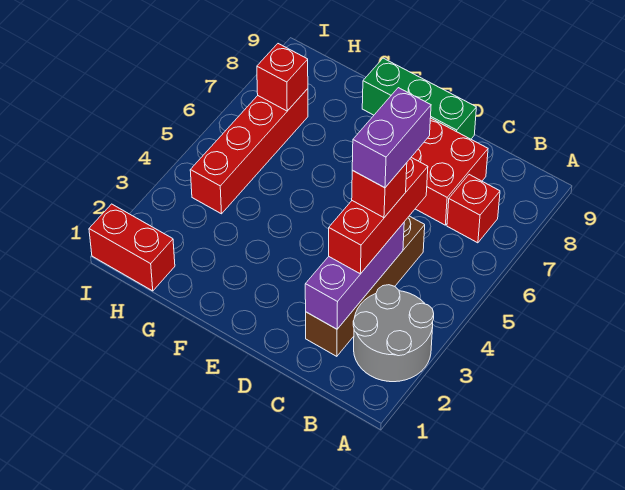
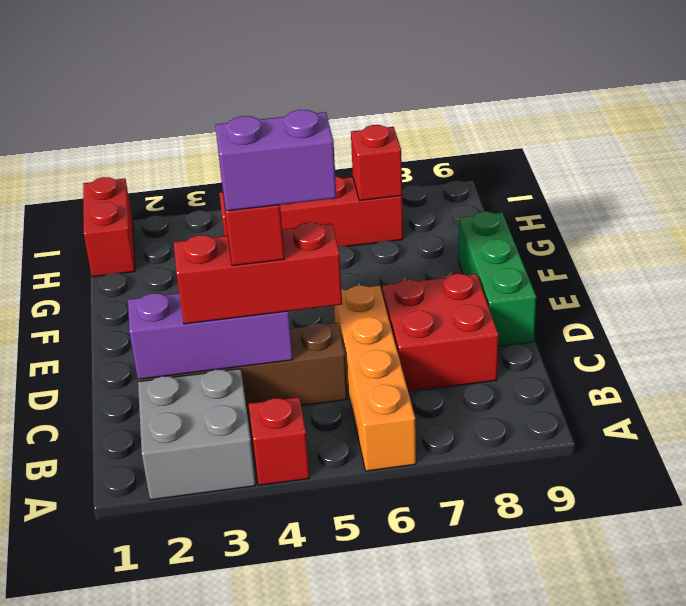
grey round brick A2:B3 level 1 -> grey brick A2:B3 level 1
none -> orange brick A6:D6 level 1
red brick B7 level 1 -> red brick A4 level 1

